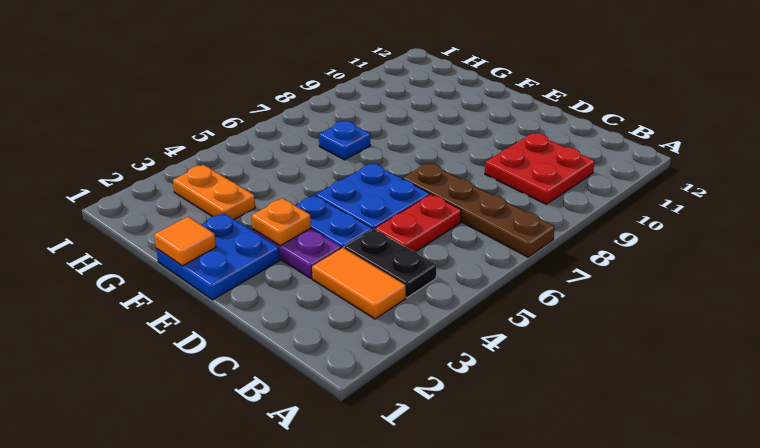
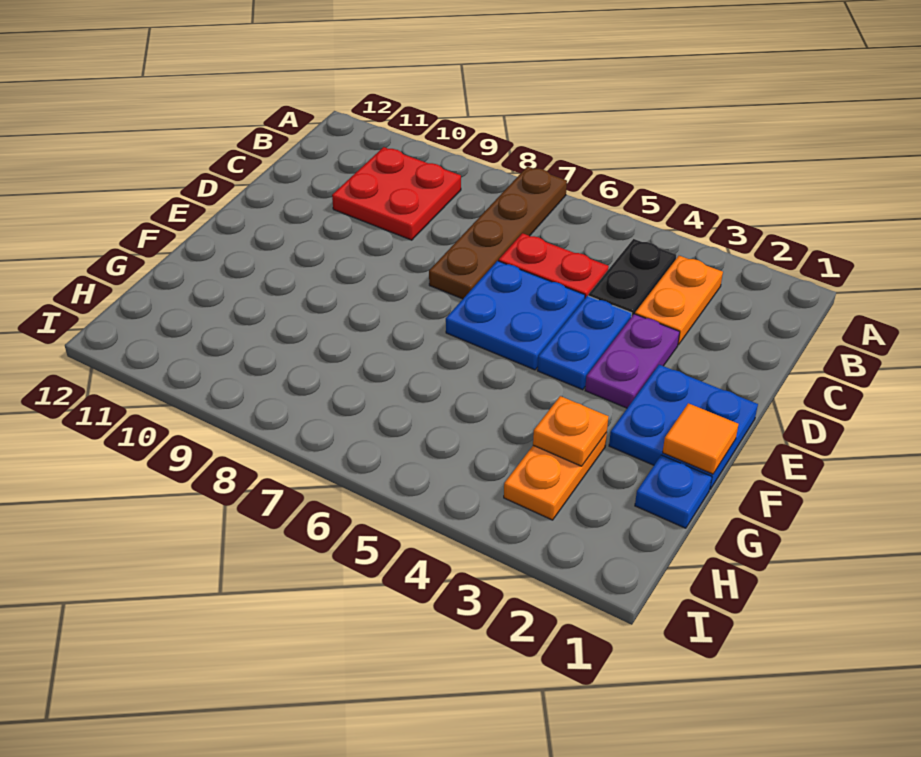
orange tile B3:C3 level 1 -> orange plate B3:C3 level 1
orange plate E3 level 2 -> orange plate G3 level 2
blue plate G7 level 1 -> blue plate G1 level 1

